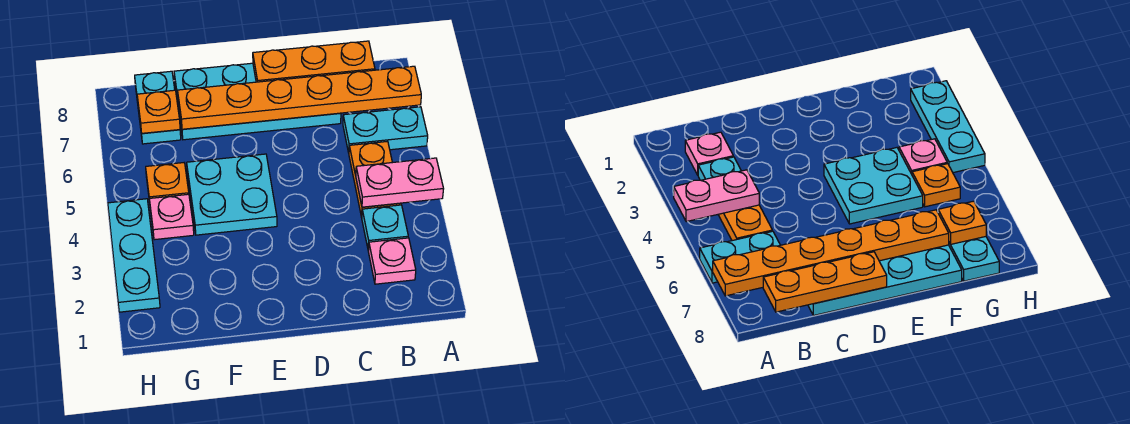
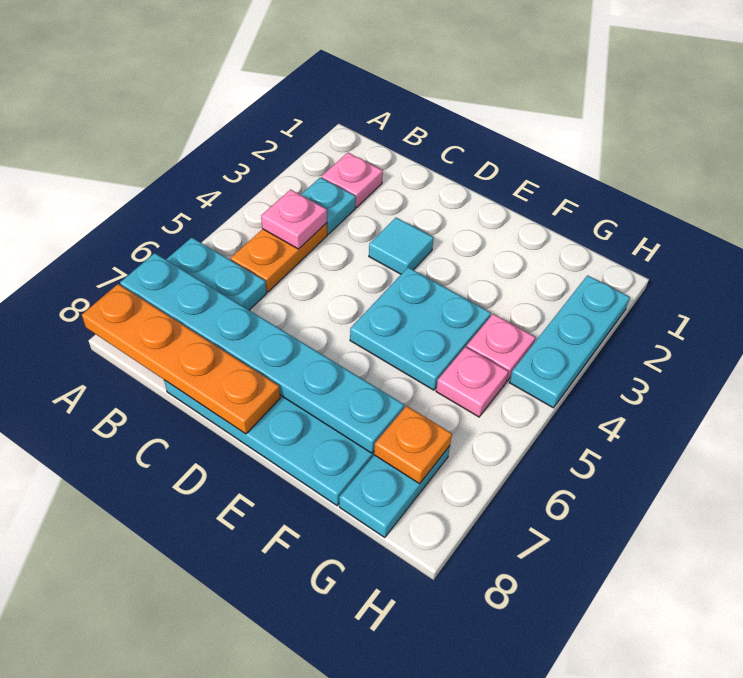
pink plate A4:B4 level 2 -> pink plate B4 level 2
orange plate A7:F7 level 2 -> cyan plate A7:F7 level 2
orange plate B8:D8 level 2 -> orange plate A8:D8 level 2
none -> cyan tile D3 level 1
orange plate G5 level 1 -> pink plate G5 level 1

